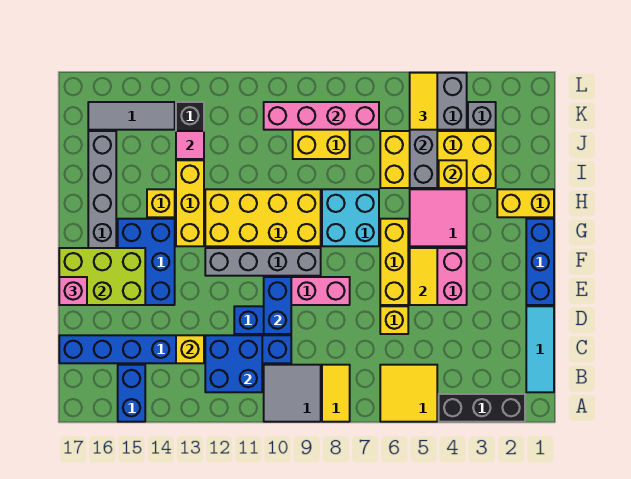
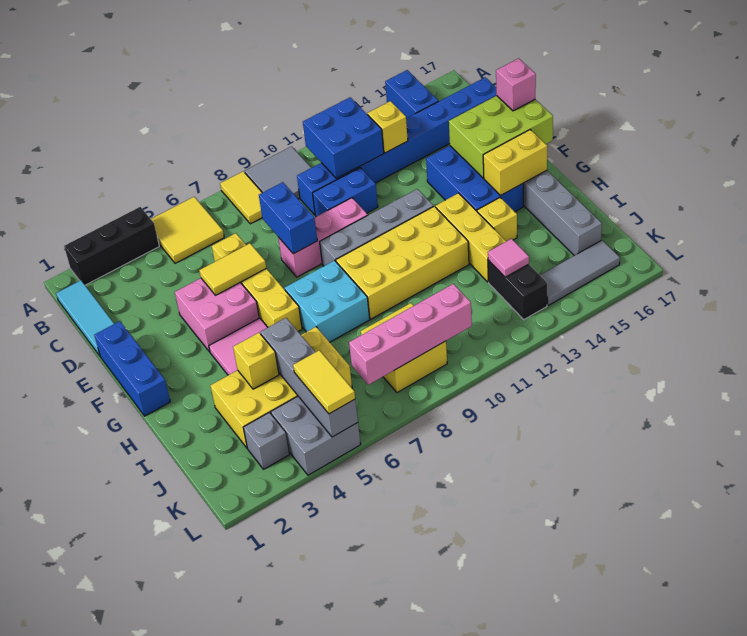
blue brick D10:E10 level 2 -> blue brick D8:E8 level 2
yellow tile E5:F5 level 2 -> yellow tile E5:E6 level 2
yellow brick H1:H2 level 1 -> yellow brick G15:G16 level 2

